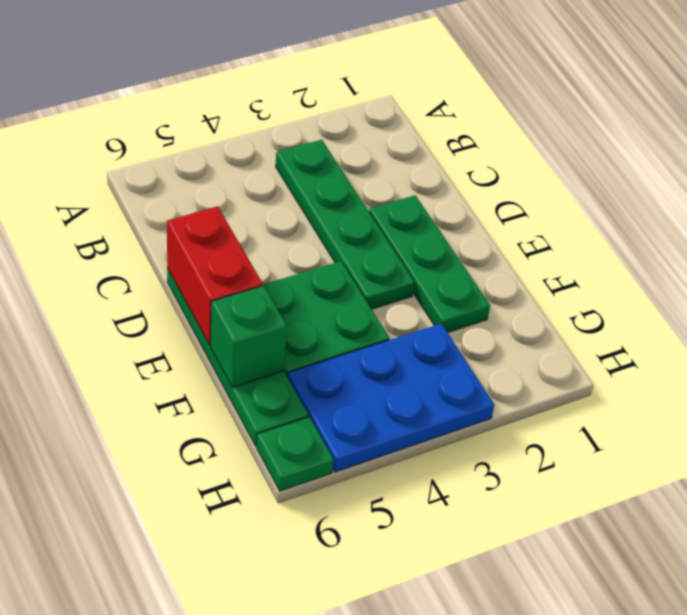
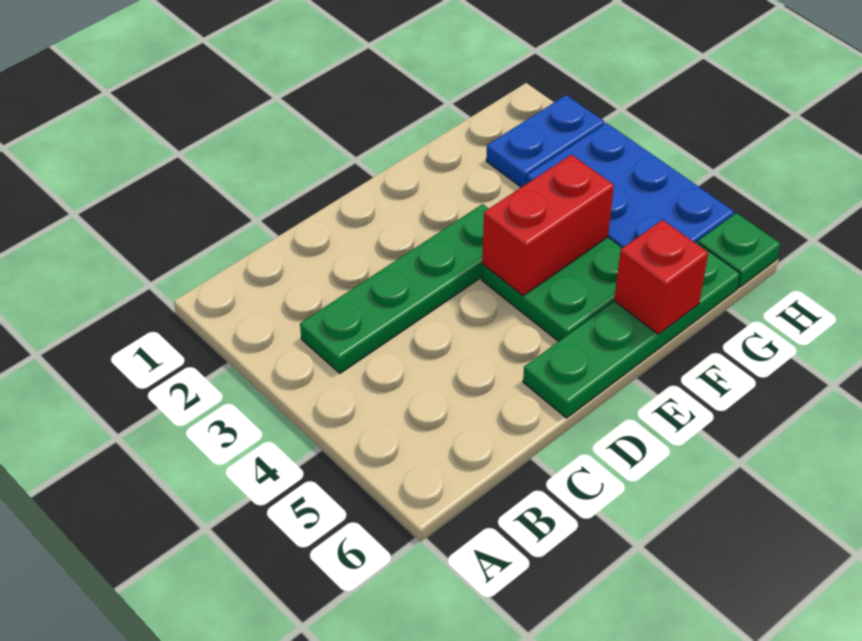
green plate D2:F2 level 1 -> none
red brick D6:E6 level 2 -> red brick E4:F4 level 2
green brick F6 level 2 -> red brick F6 level 2
none -> blue plate G2:H2 level 1

